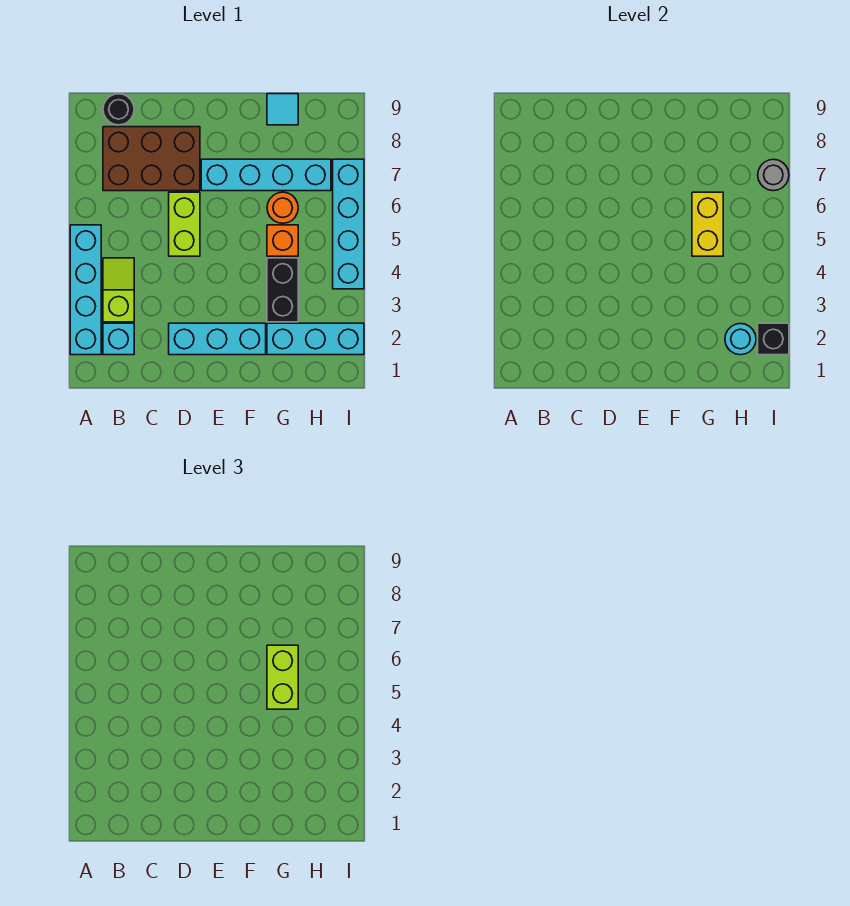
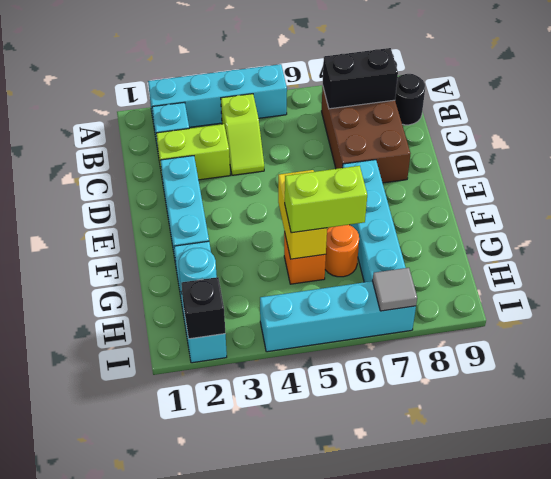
lime slope B3:B4 level 1 top 3 -> lime slope B4:C4 level 1 top B
lime brick D5:D6 level 1 -> lime brick C2:C3 level 1
black brick G3:G4 level 1 -> black brick B7:B8 level 2
yellow brick G5:G6 level 2 -> yellow brick F5:G5 level 2
cyan tile G9 level 1 -> none
grey round brick I7 level 2 -> grey tile I7 level 2

